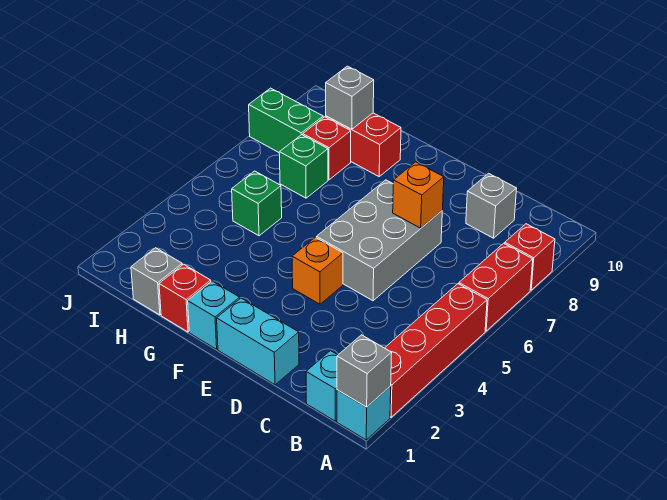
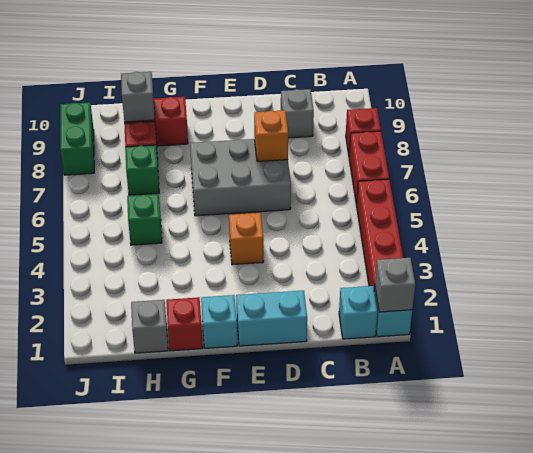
grey brick D5:E7 level 1 -> grey brick D6:F7 level 1
green brick I8:J8 level 1 -> green brick J8:J9 level 1

